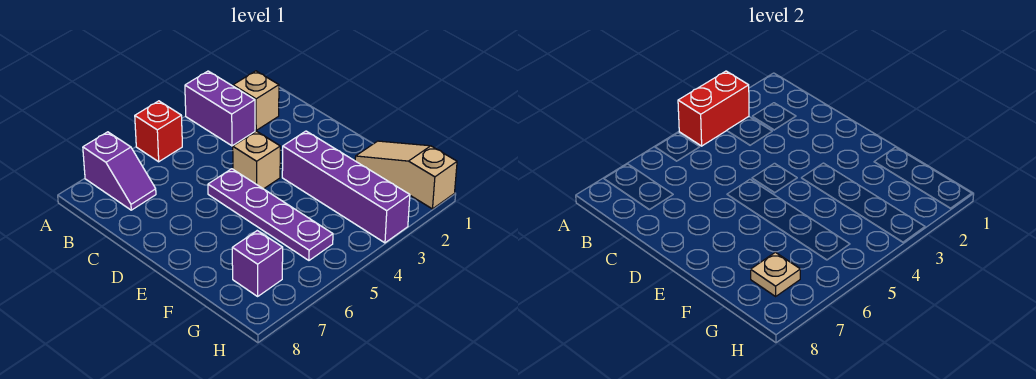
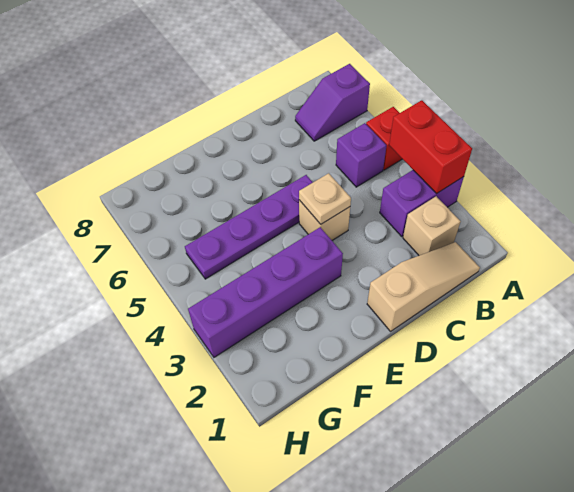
tan slope F1:H1 level 1 top H -> tan slope B1:D1 level 1 top D
purple brick G7 level 1 -> purple brick B5 level 1
tan plate G7 level 2 -> tan plate D4 level 2

